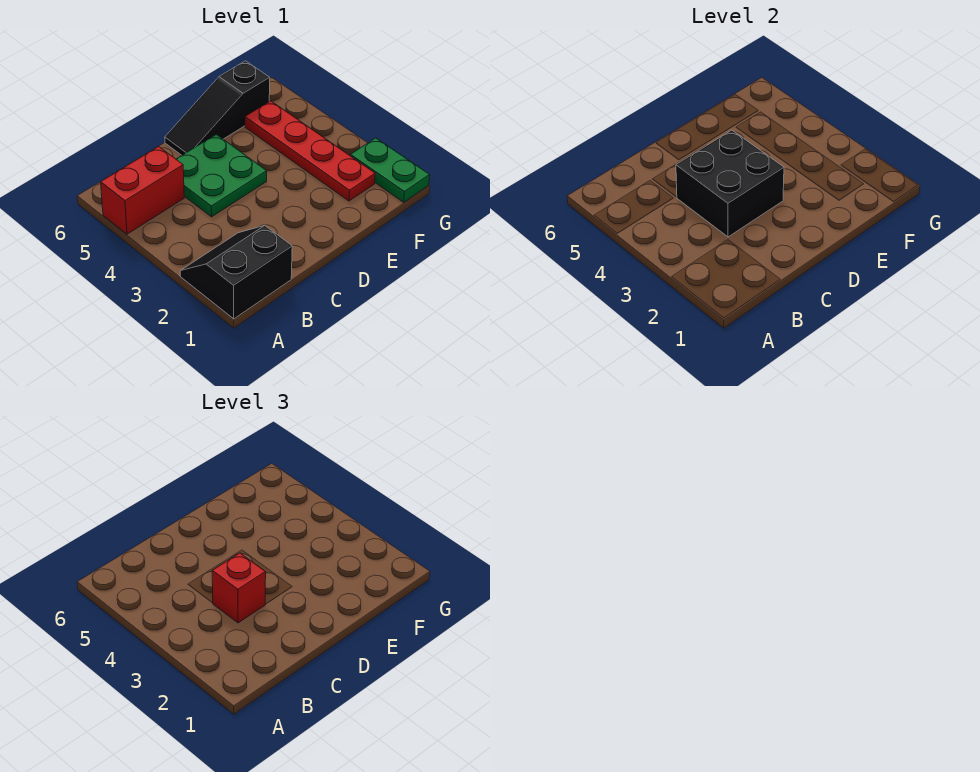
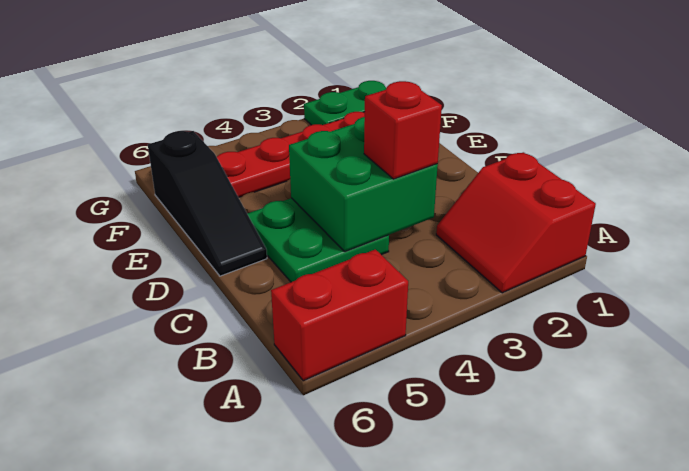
black slope A1:B2 level 1 top 1 -> red slope A1:B2 level 1 top 1
red brick A5:B5 level 1 -> red brick A5:A6 level 1
black brick C3:D4 level 2 -> green brick C3:D4 level 2

